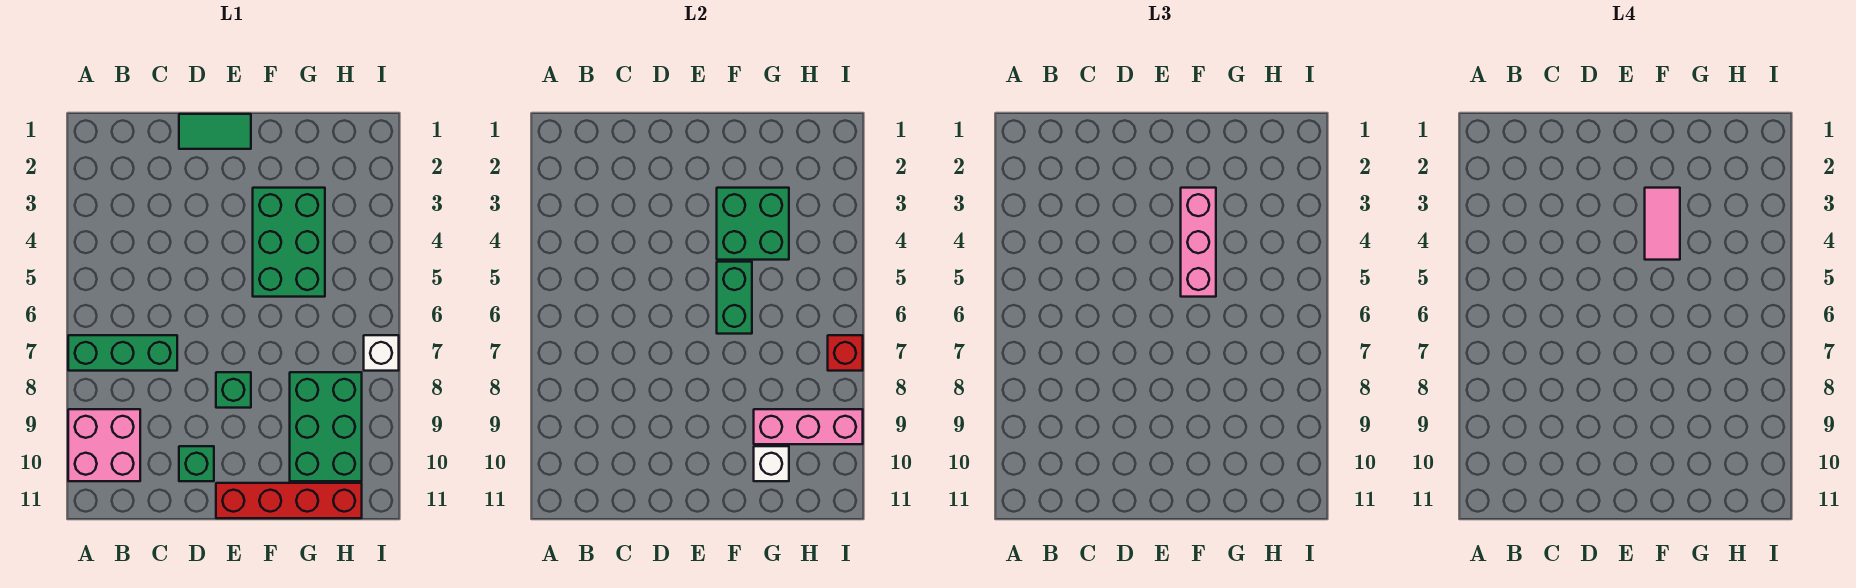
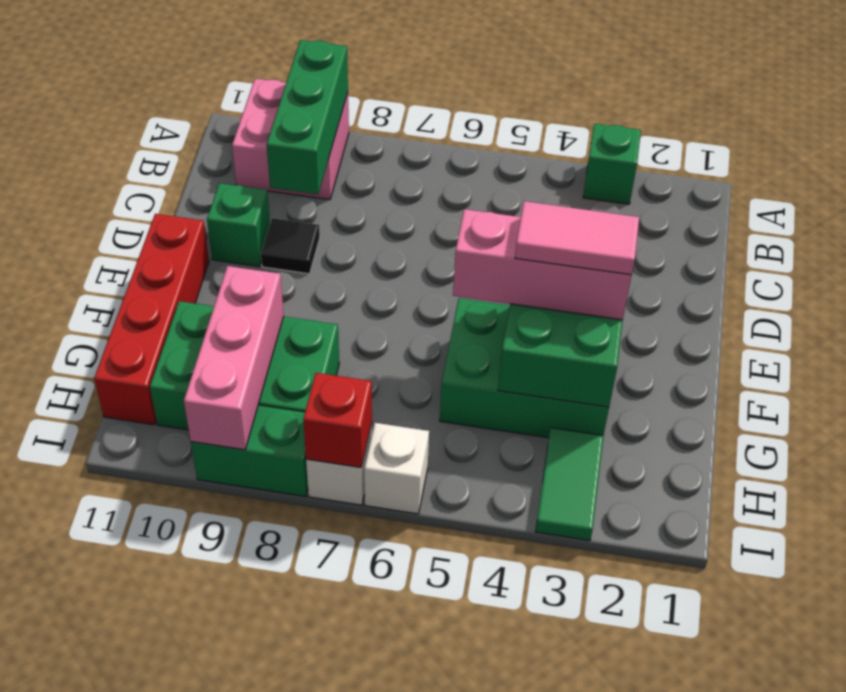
green brick A7:C7 level 1 -> green brick A9:C9 level 2
green tile D1:E1 level 1 -> green tile H3:I3 level 1
none -> black tile D9 level 1
green brick E8 level 1 -> green brick A3 level 1
green brick F5:F6 level 2 -> green brick I8:I9 level 1
white brick G10 level 2 -> white brick I6 level 1

